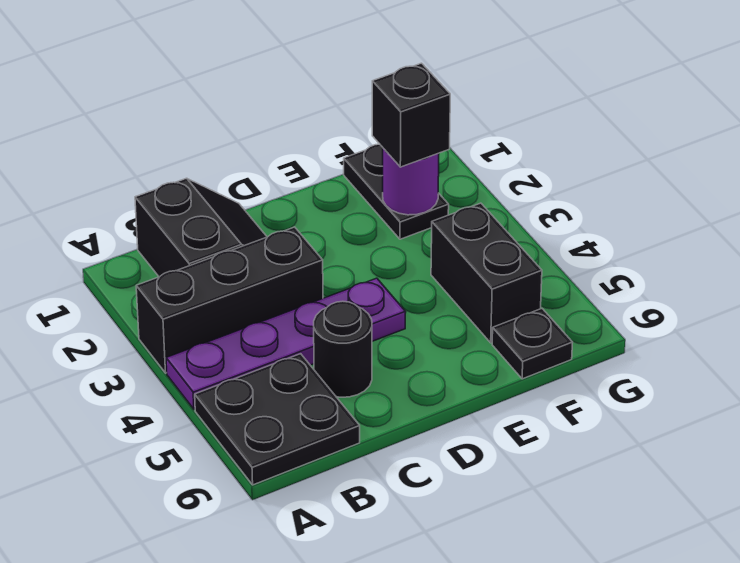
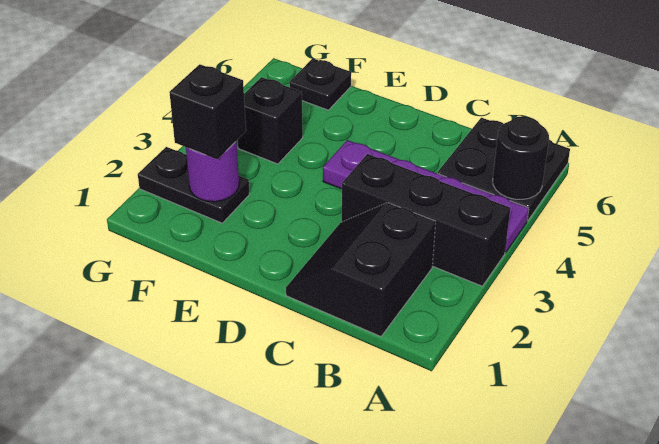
black round brick C5 level 1 -> black round brick A5 level 2
black plate F1:F2 level 1 -> black plate F2:G2 level 1
black brick F4:F5 level 1 -> black brick F4 level 1

